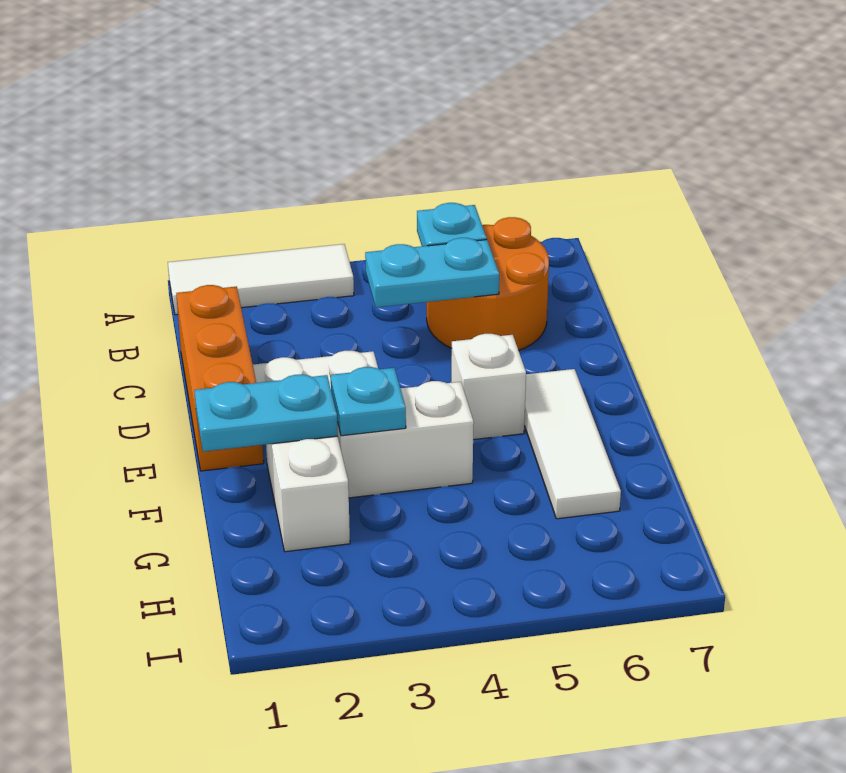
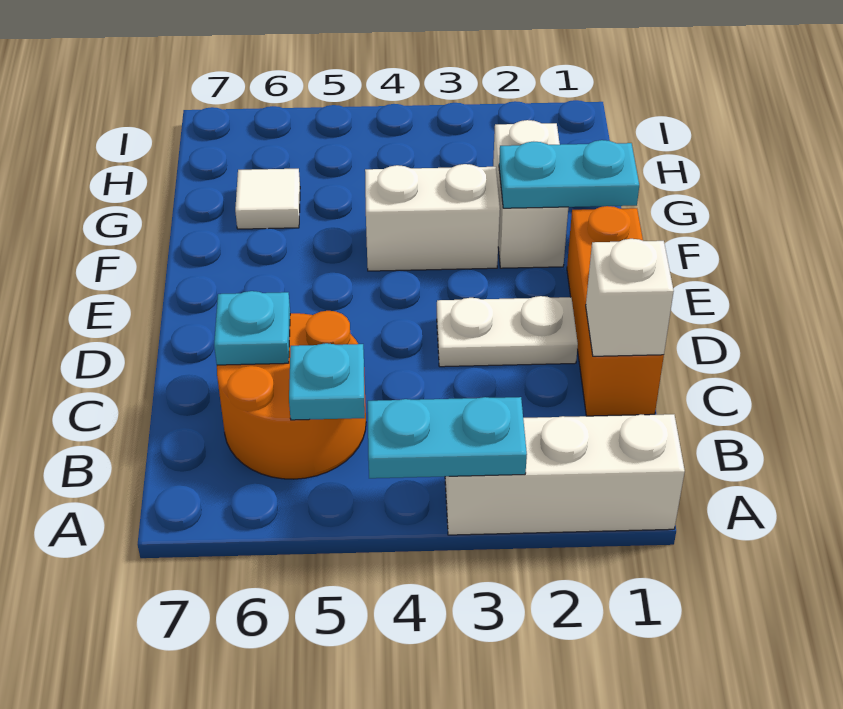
white tile A1:A3 level 1 -> white brick A1:A3 level 1
cyan plate C4:C5 level 2 -> cyan plate A3:A4 level 2
white brick E5 level 1 -> white brick C1 level 2
white tile E6:G6 level 1 -> white tile G6 level 1
cyan plate F3 level 2 -> cyan plate C6 level 2

